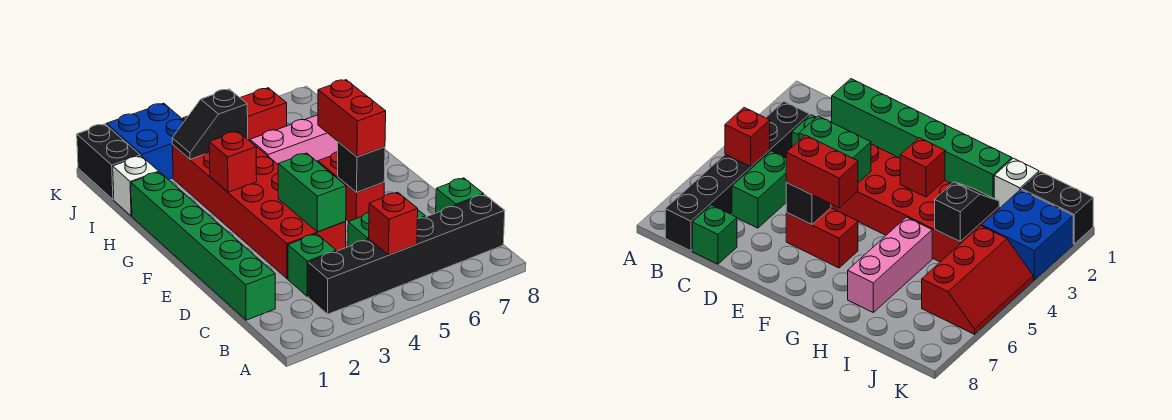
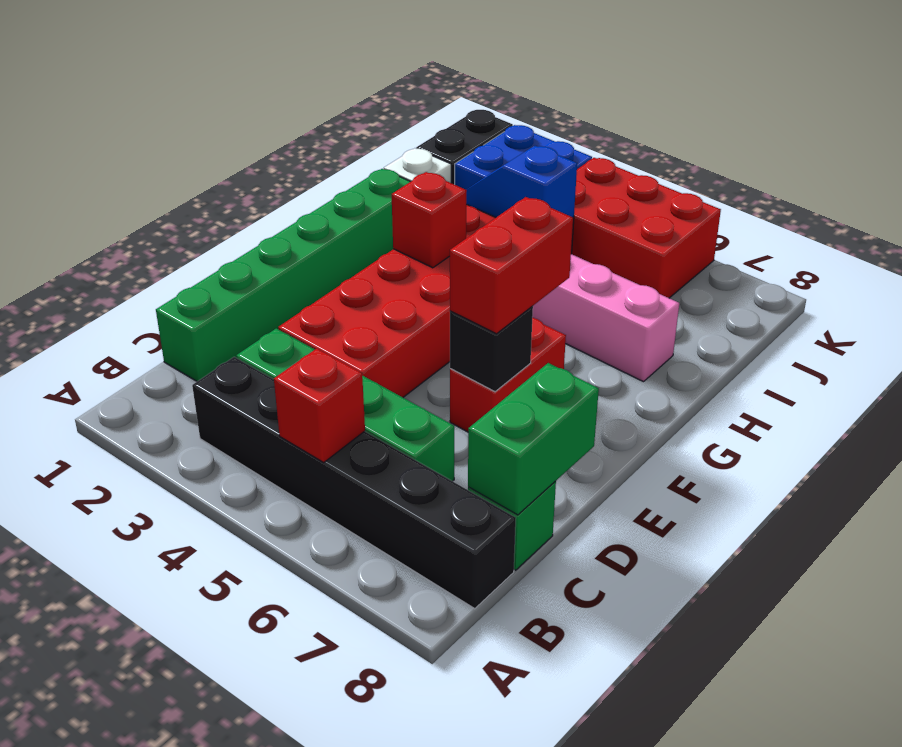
green brick D4:E4 level 2 -> green brick C8:D8 level 2
black slope I3:I4 level 2 top 4 -> blue slope I3:I4 level 2 top 4
red slope J4:K6 level 1 top J -> red brick J4:K6 level 1

